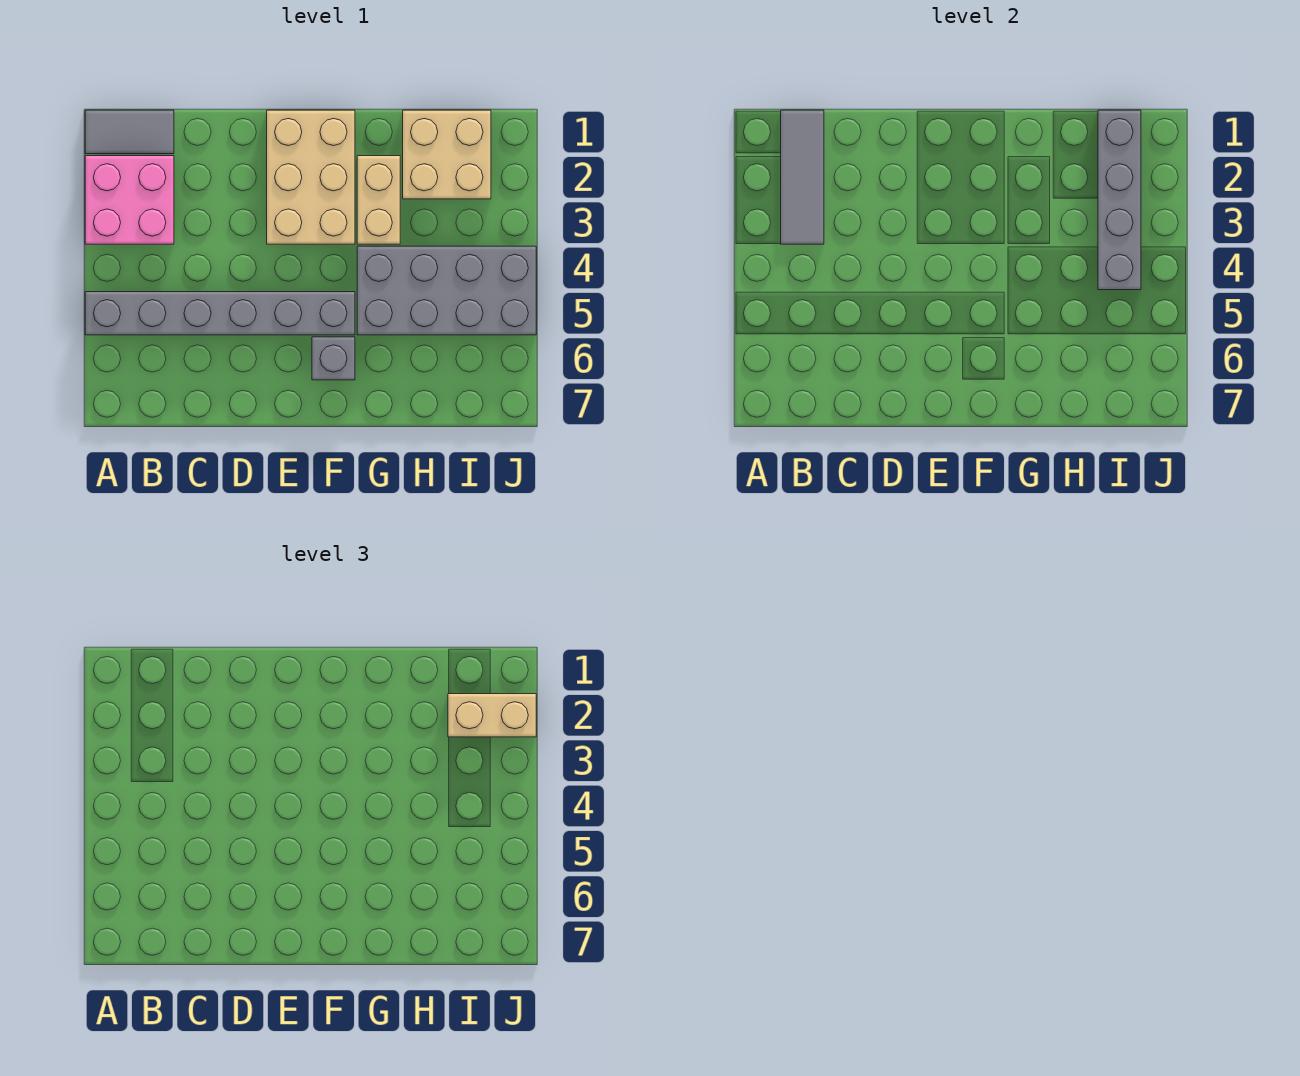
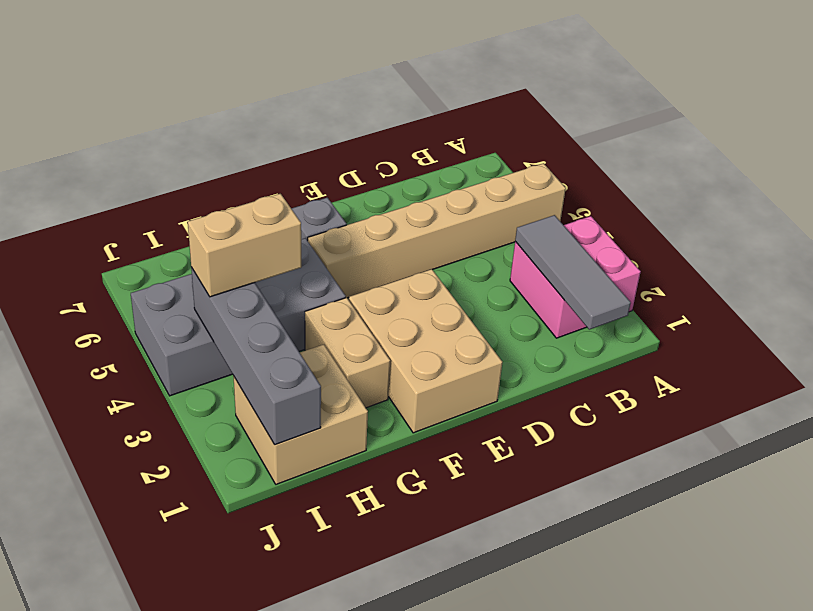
grey tile A1:B1 level 1 -> none
grey brick A5:F5 level 1 -> tan brick A5:F5 level 1
tan brick I2:J2 level 3 -> tan brick H4:I4 level 3

